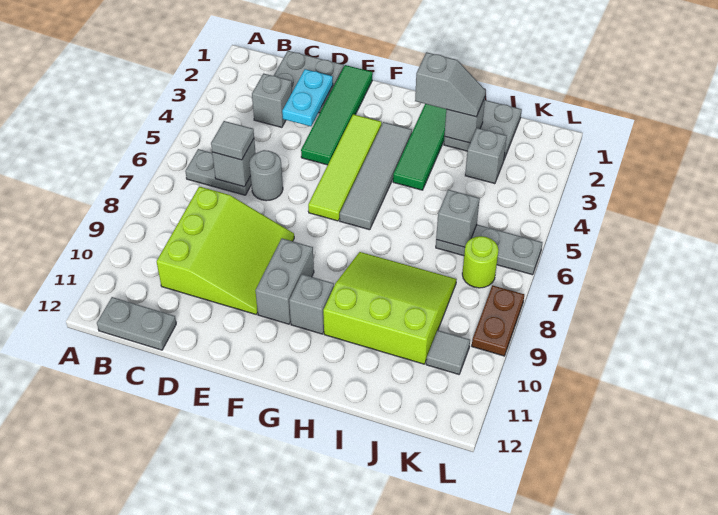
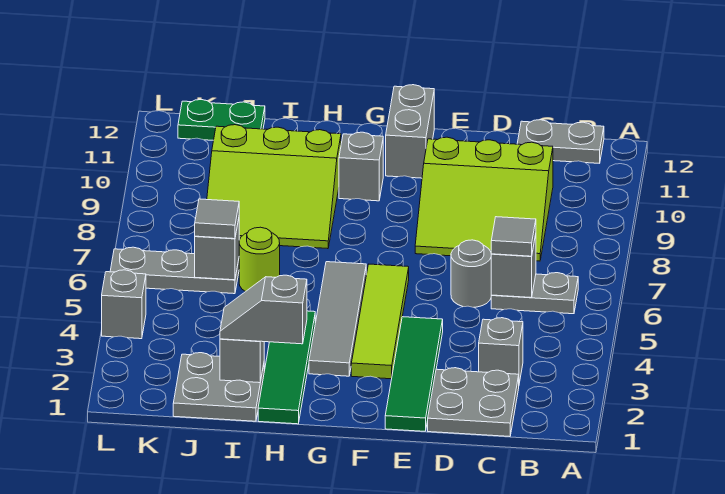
lime slope C8:E10 level 1 top C -> lime slope C8:E10 level 1 top 10
cyan plate D2:D3 level 2 -> none
grey brick F9:F10 level 1 -> grey brick F11:F12 level 1
grey brick J3 level 1 -> grey brick L4 level 1
none -> green plate J12:K12 level 1
lime round brick K7 level 1 -> lime round brick I6 level 1
grey tile K10 level 1 -> grey tile J6 level 3
brown plate L8:L9 level 1 -> none

